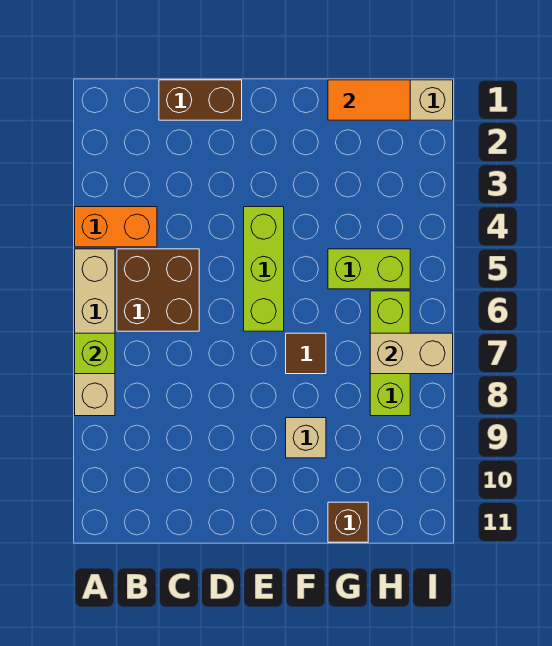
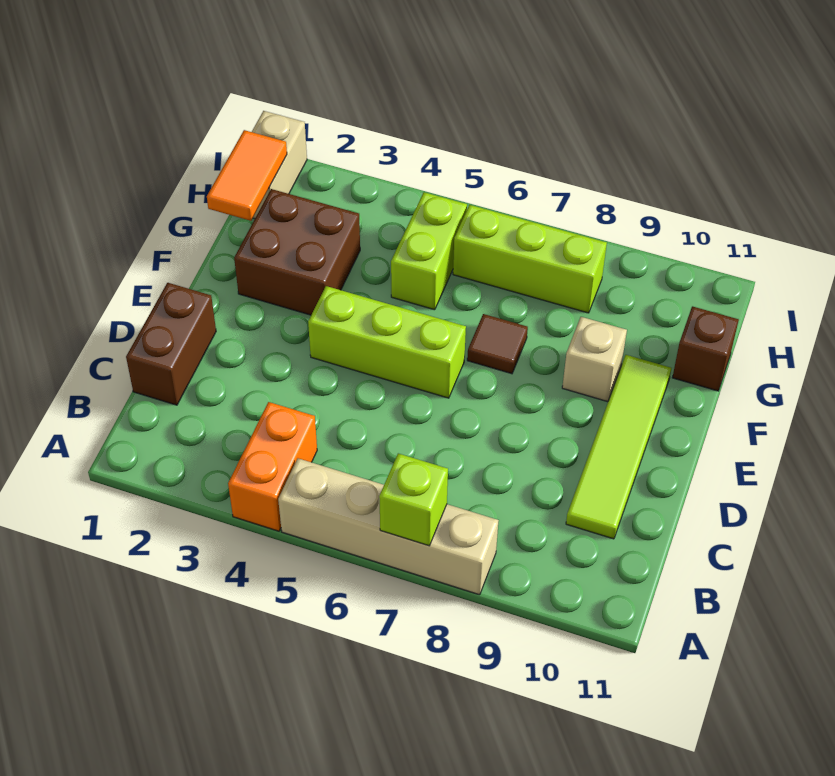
brown brick B5:C6 level 1 -> brown brick F2:G3 level 1
none -> lime tile C10:F10 level 1
tan brick H7:I7 level 2 -> none

